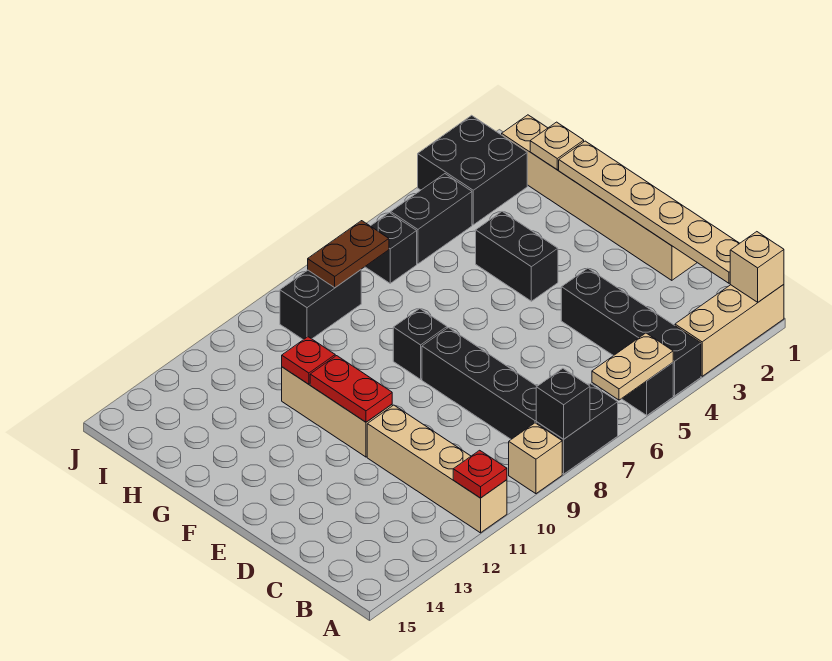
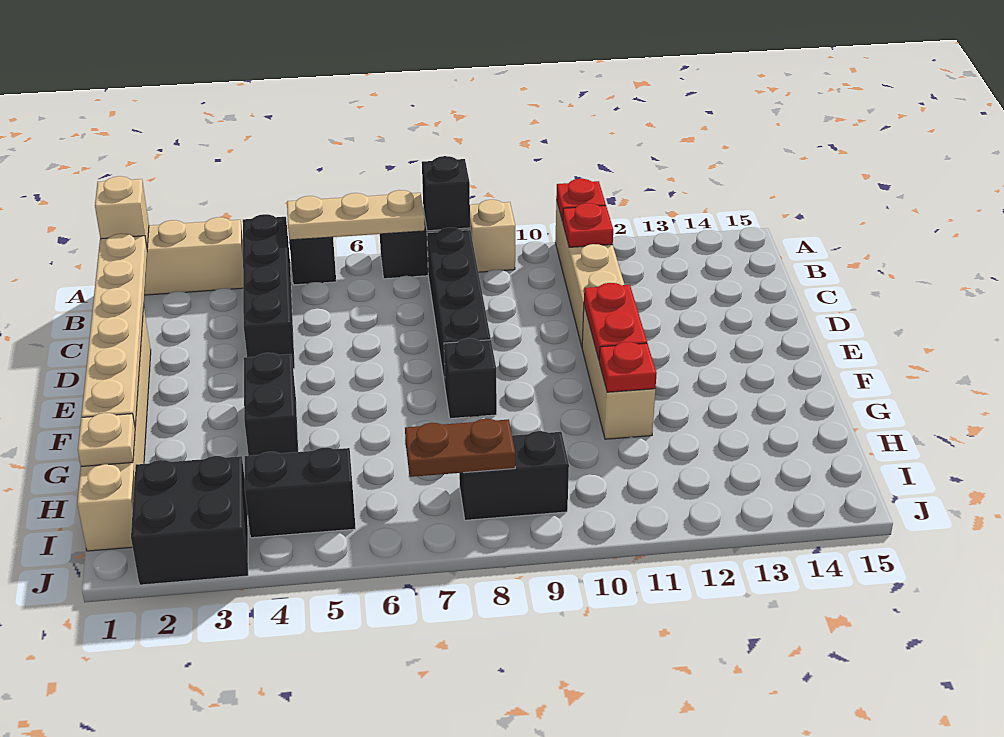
tan plate A5:A6 level 2 -> tan plate A5:A7 level 2
none -> red plate B11 level 2
black brick I6 level 1 -> none

